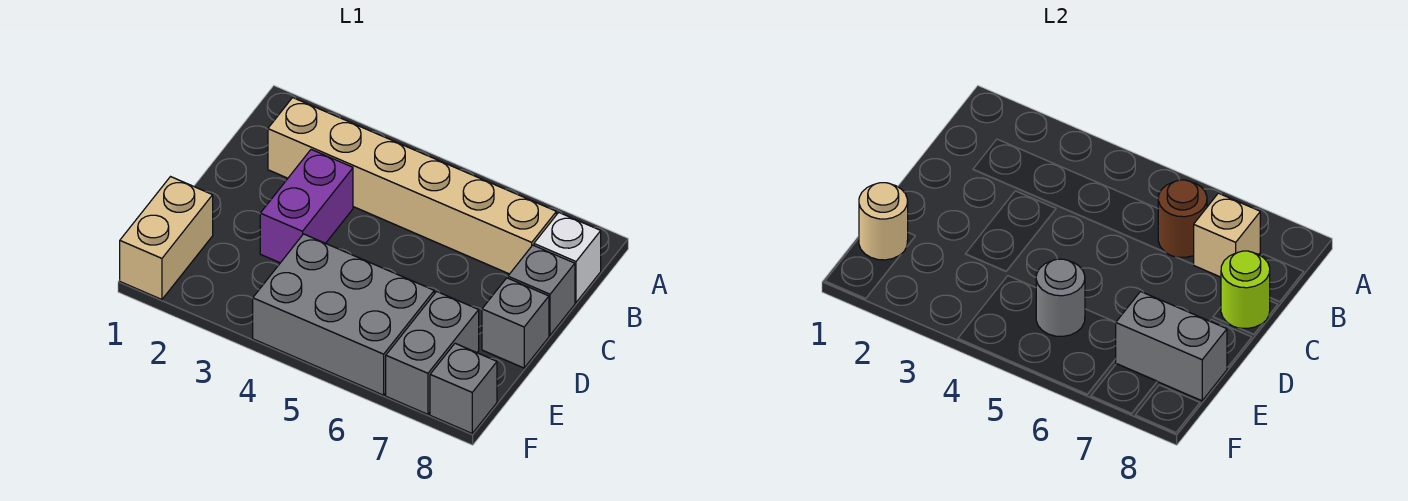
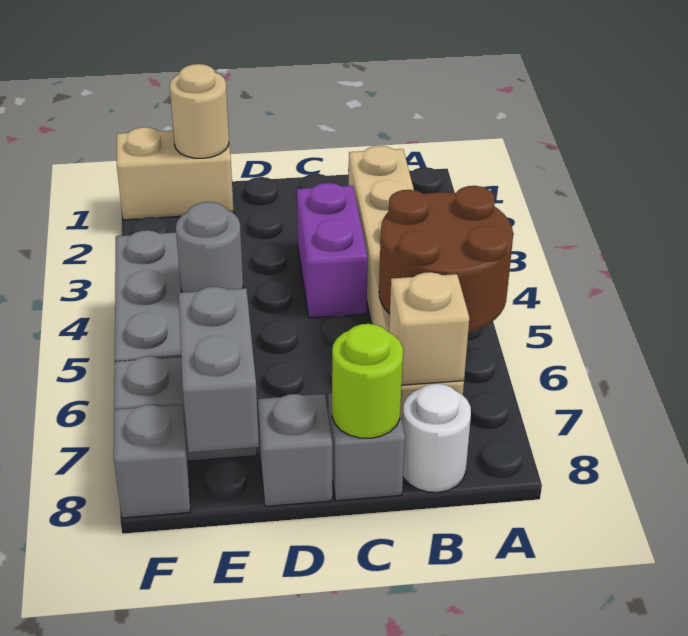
brown round brick B6 level 2 -> brown round brick A5:B6 level 2
white brick B8 level 1 -> white round brick B8 level 1
purple brick C3:D3 level 1 -> purple brick C3:C4 level 1

